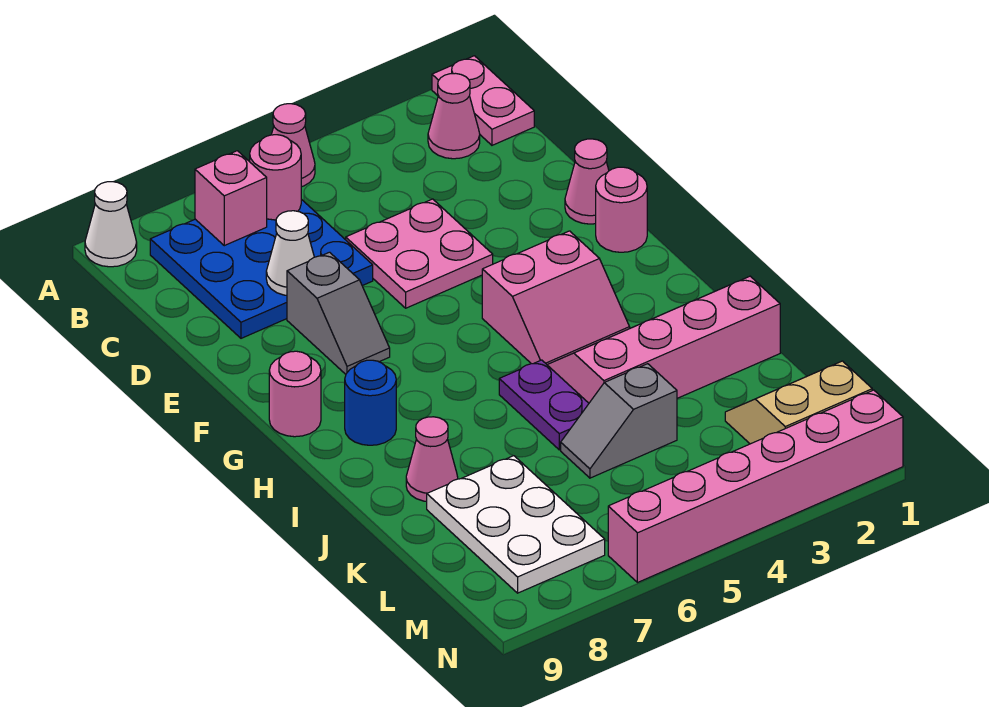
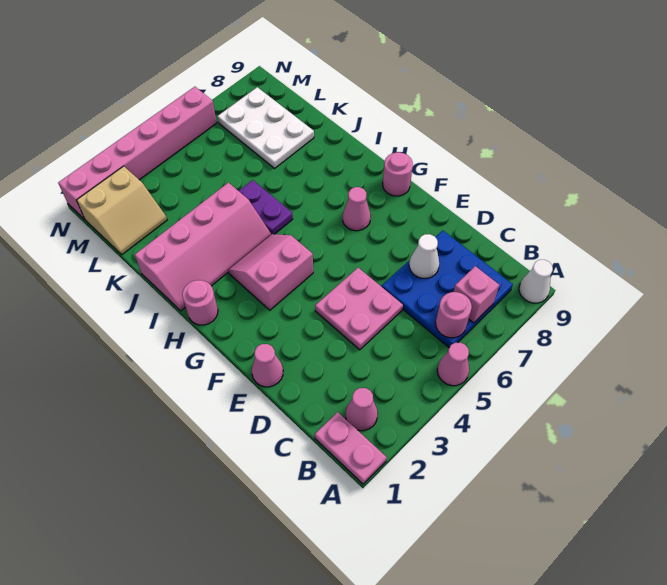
grey slope E7:F7 level 1 top E -> none
pink round brick F1 level 1 -> pink round brick H1 level 1
blue round brick H8 level 1 -> none
pink cone J8 level 1 -> pink cone G7 level 1
grey slope K4:K5 level 1 top 4 -> none

